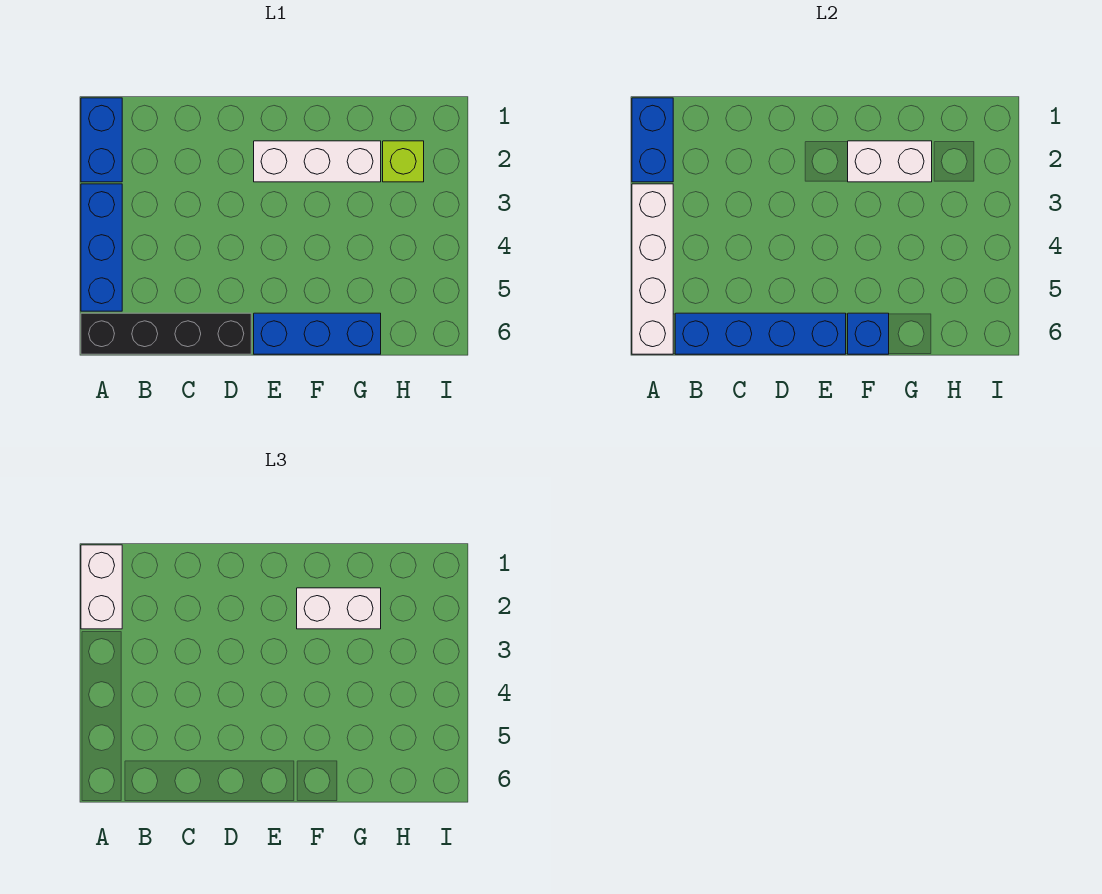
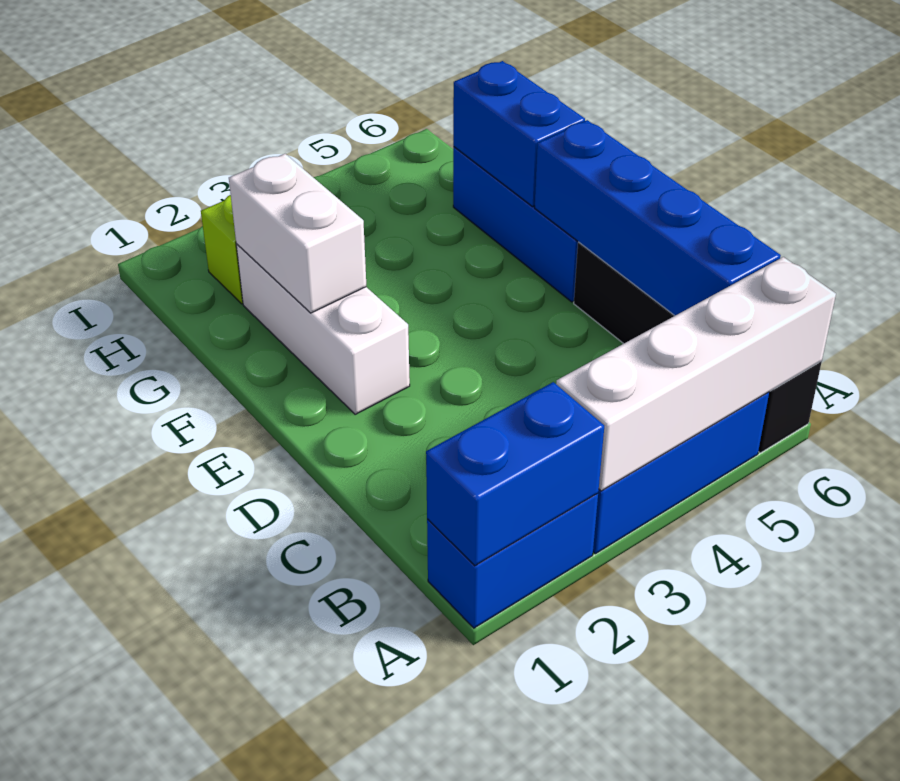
white brick A1:A2 level 3 -> none
white brick F2:G2 level 3 -> none
blue brick F6 level 2 -> blue brick F6:G6 level 2

